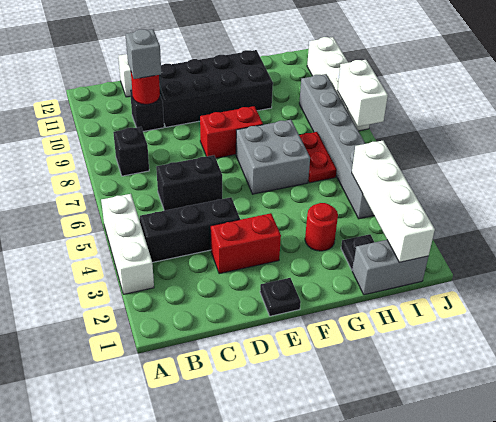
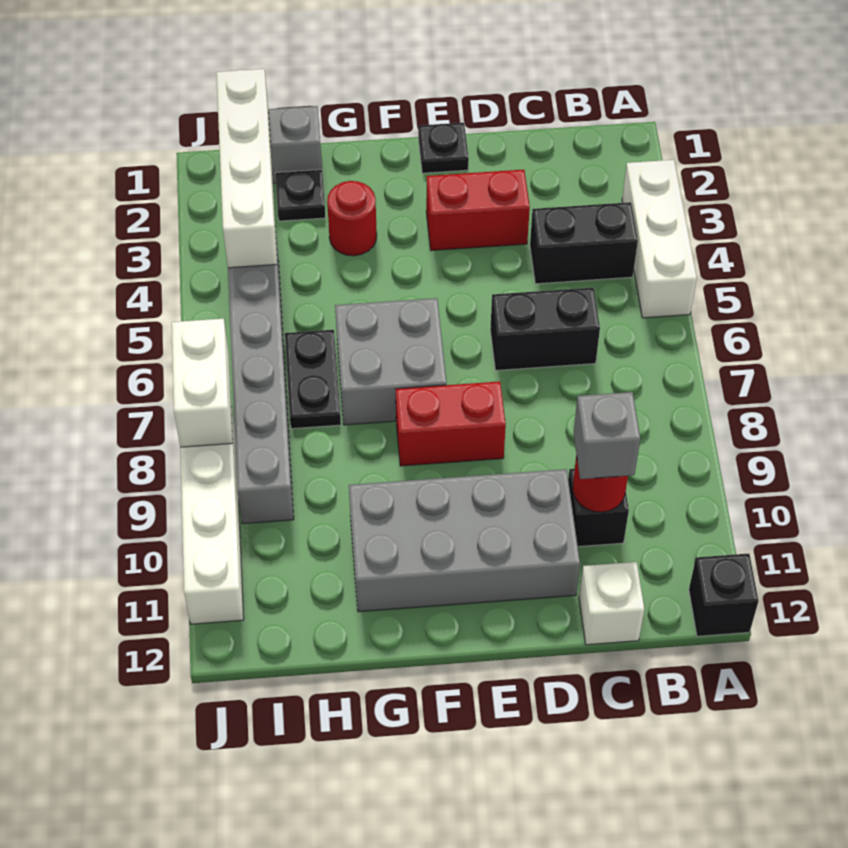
black brick B4:D4 level 1 -> black brick B4:C4 level 1
black brick B8 level 1 -> black brick A12 level 1
black brick D10:G11 level 1 -> grey brick D10:G11 level 1
red plate H6:H7 level 1 -> black plate H6:H7 level 1

